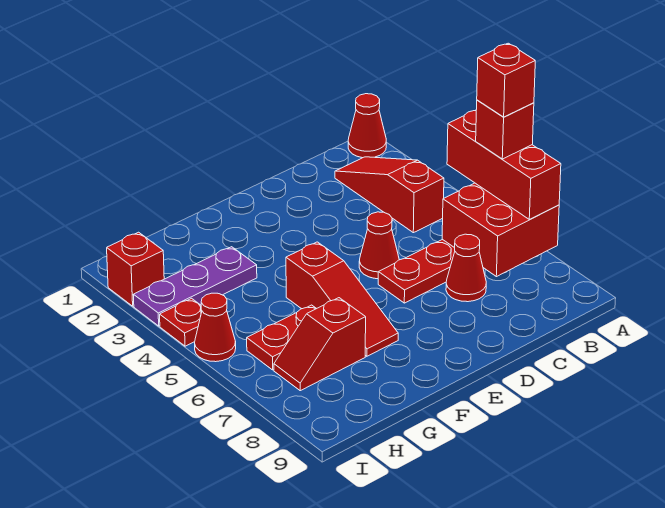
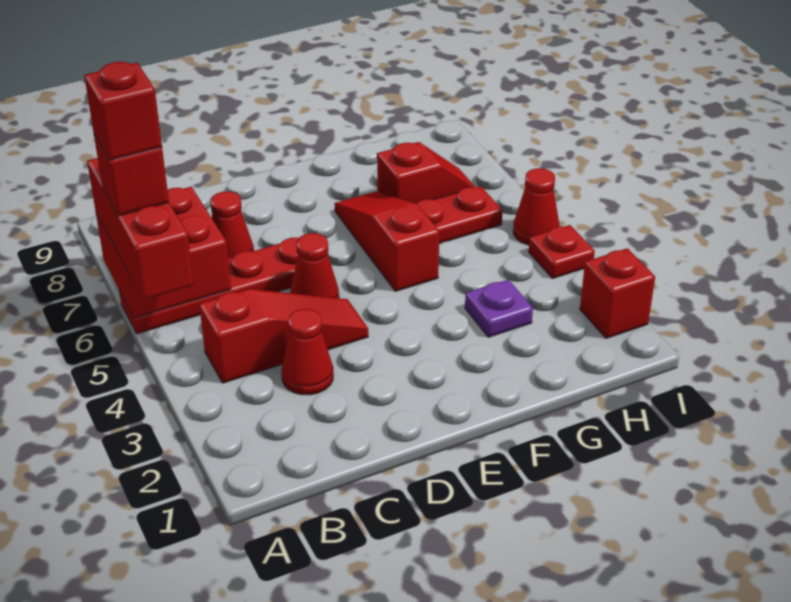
red cone A1 level 1 -> red cone C3 level 1
red slope B2:B4 level 1 top 4 -> red slope B4:D4 level 1 top B
purple plate G3:I3 level 1 -> purple plate G3 level 1

